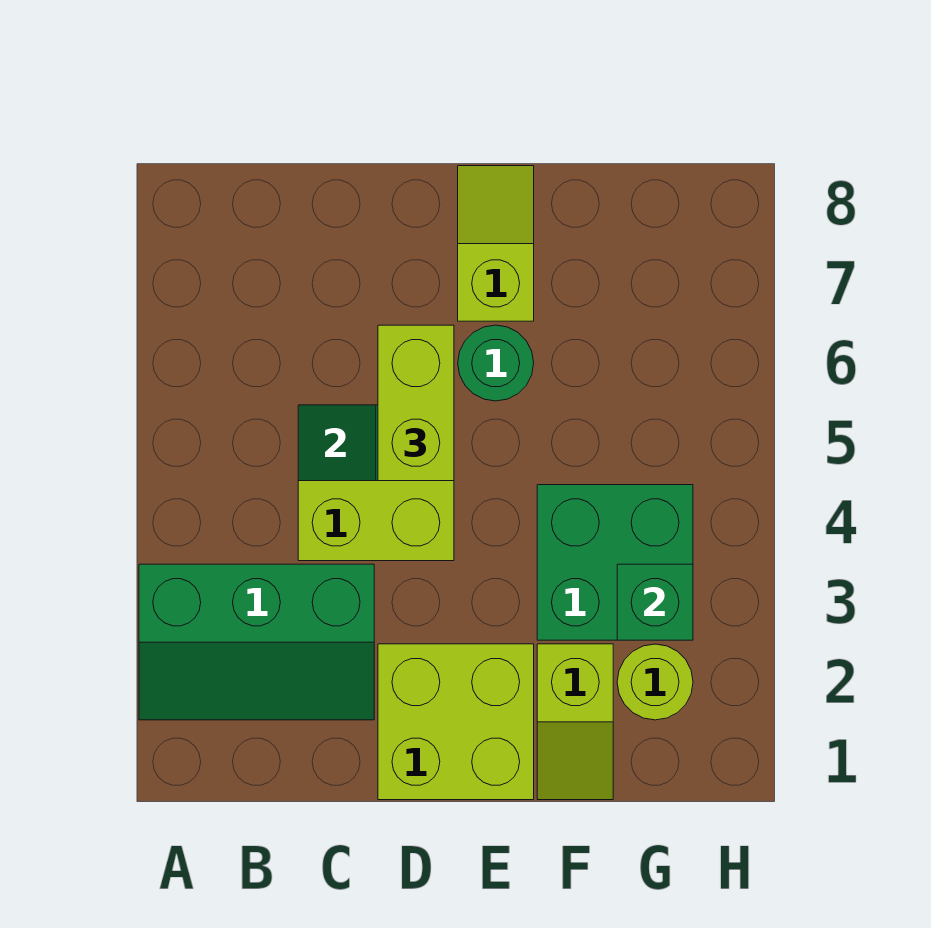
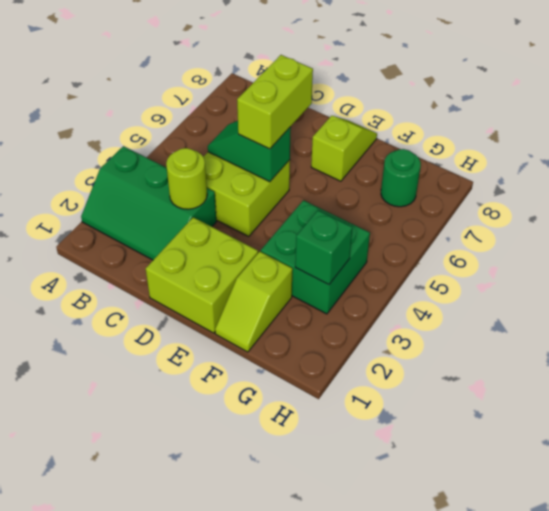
green round brick E6 level 1 -> green round brick G7 level 1
lime round brick G2 level 1 -> lime round brick C3 level 2

